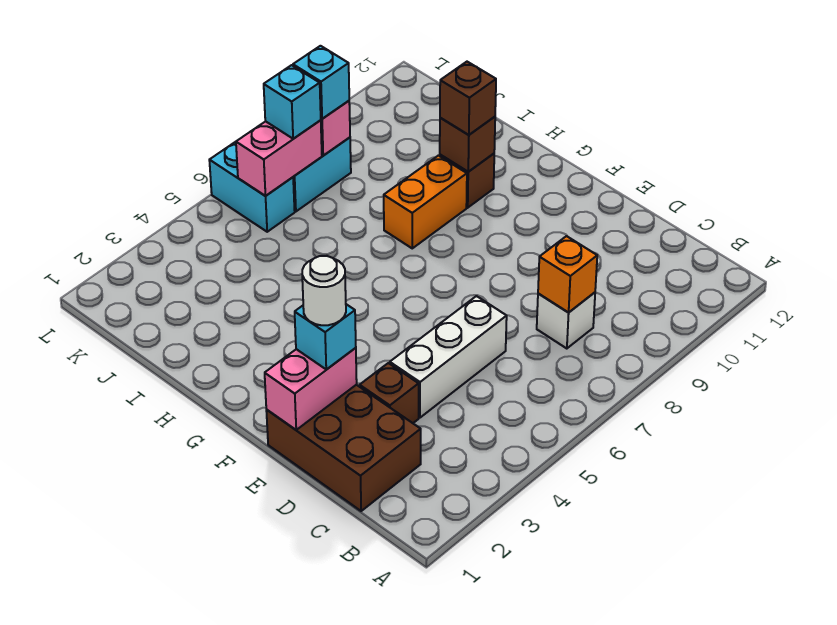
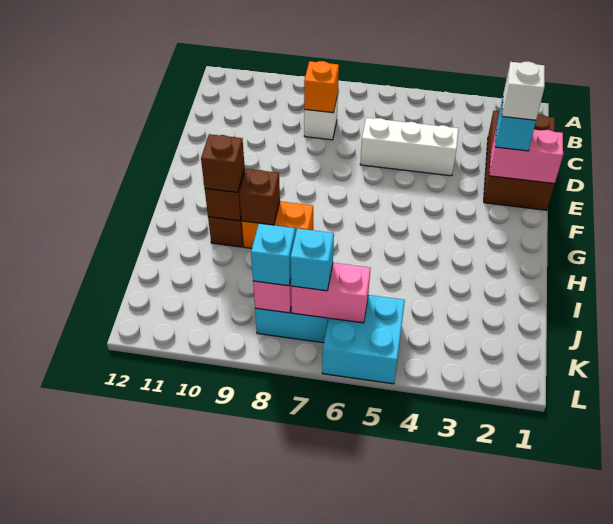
brown brick D3 level 1 -> brown brick H9 level 2
white round brick E2 level 4 -> white brick E2 level 4
cyan brick K6:L6 level 1 -> cyan brick K5:L6 level 1

